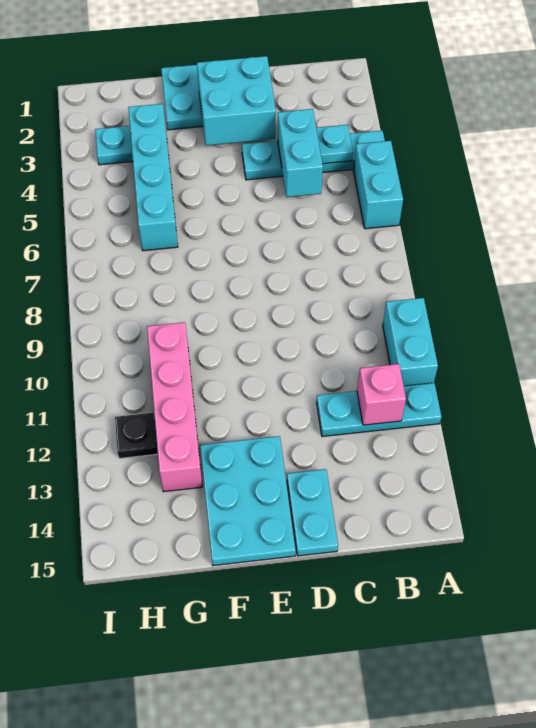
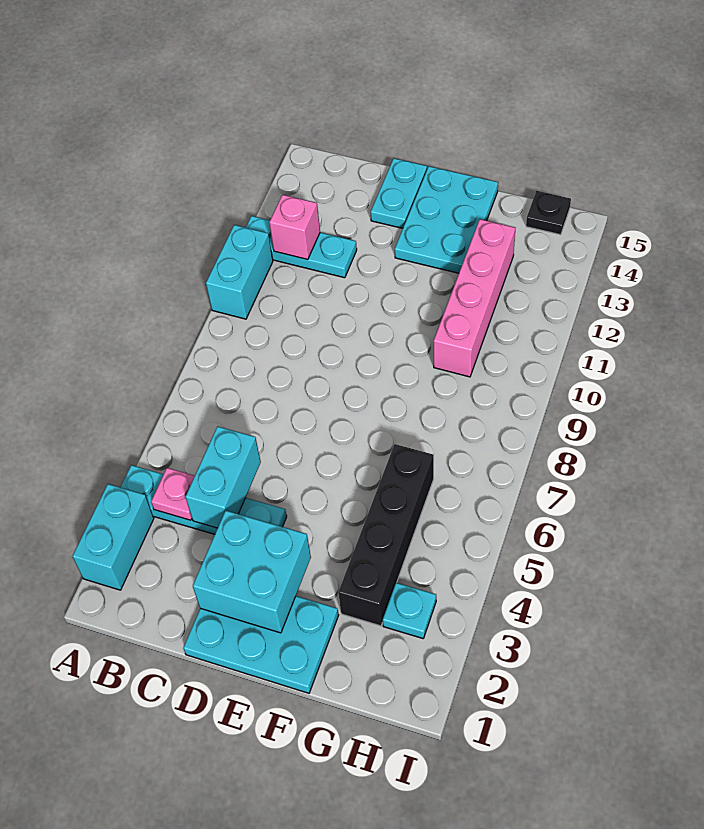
cyan brick A5:A6 level 1 -> cyan brick A2:A3 level 1
cyan plate B4 level 2 -> pink plate B4 level 2
cyan brick G3:G6 level 1 -> black brick G3:G6 level 1
black plate H12 level 1 -> black plate H15 level 1

